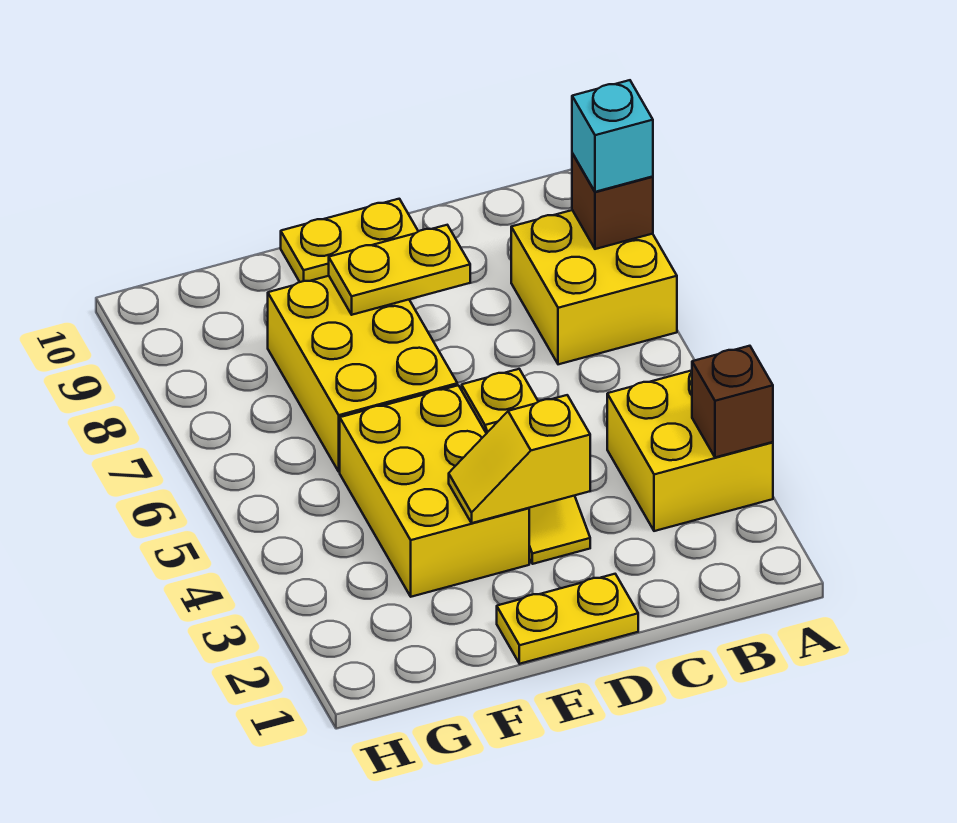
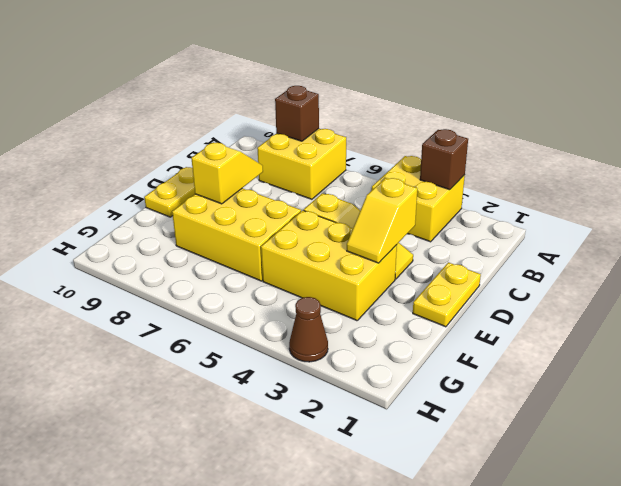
cyan brick A8 level 3 -> none
yellow plate D8:E8 level 2 -> yellow slope D8:E8 level 2 top E
none -> brown cone H3 level 1

